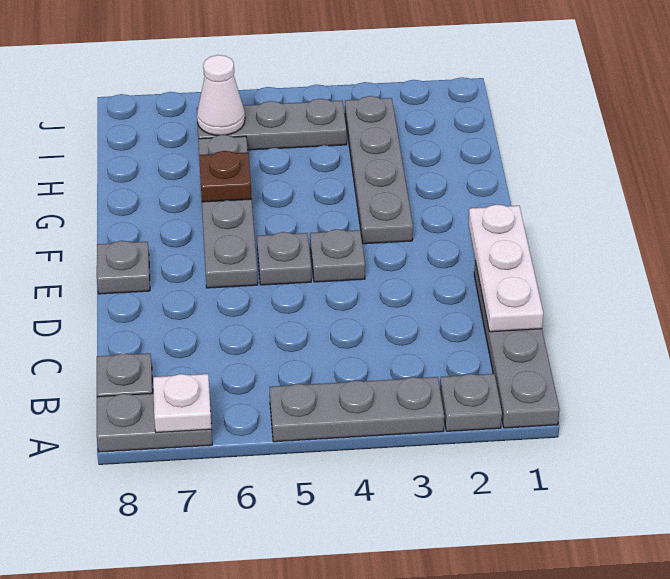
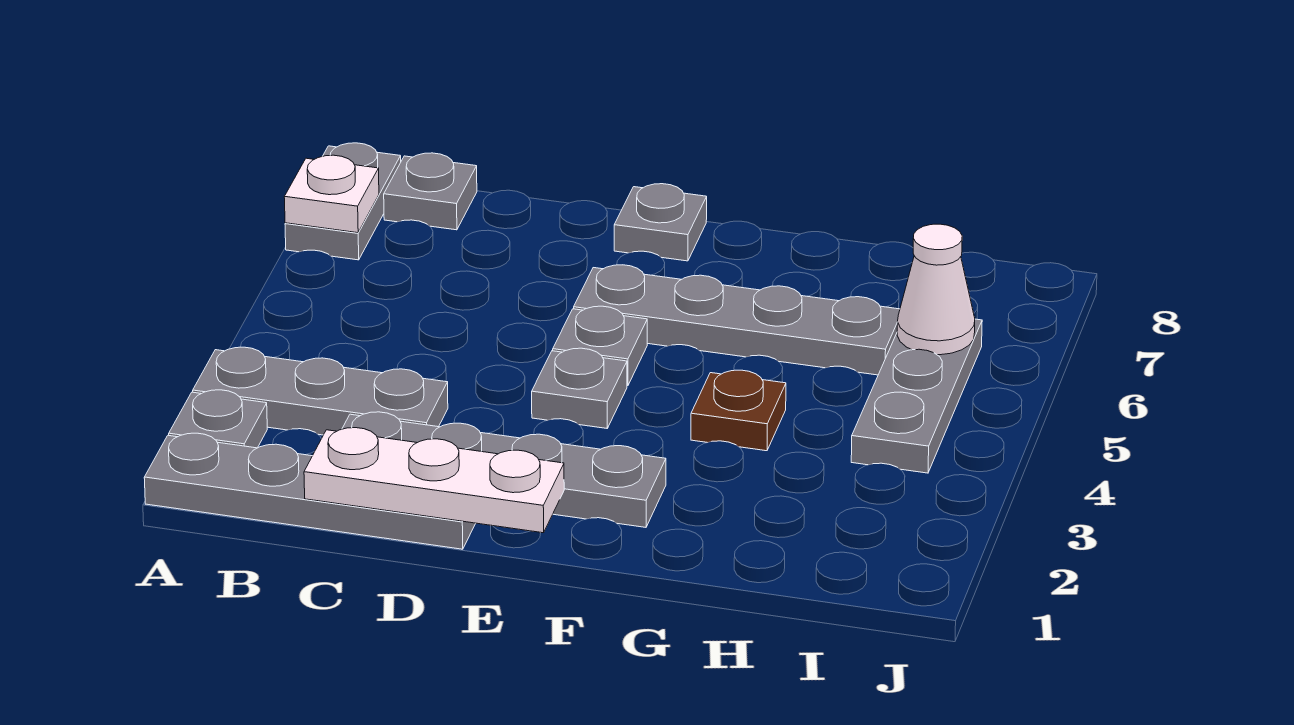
grey plate A3:A5 level 1 -> grey plate A3:C3 level 1
grey plate F3:I3 level 1 -> grey plate C2:F2 level 1
brown plate G6 level 2 -> brown plate G4 level 1

